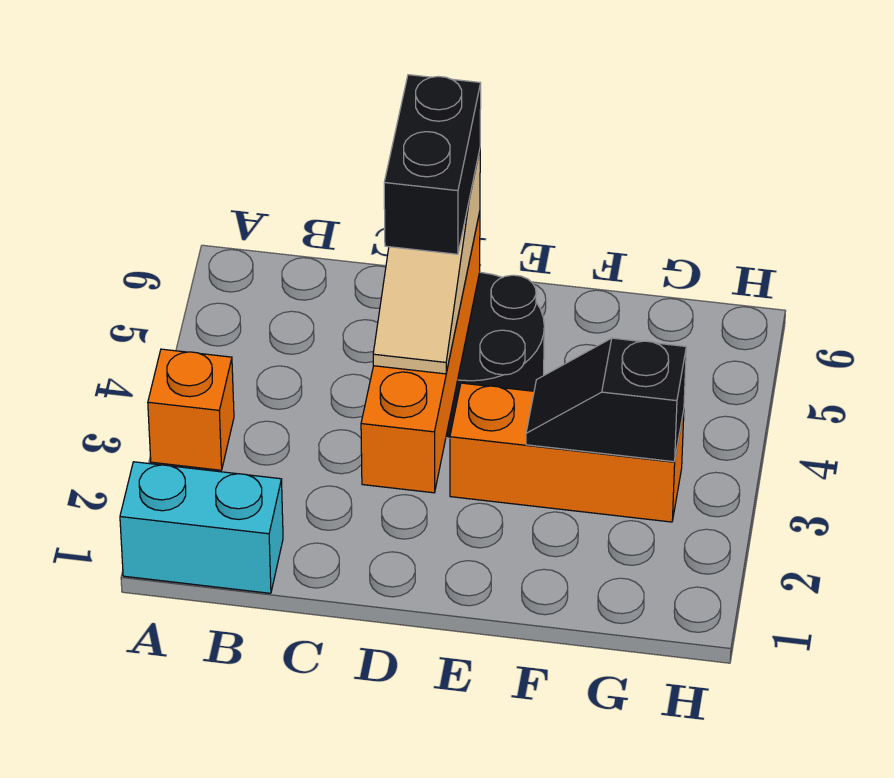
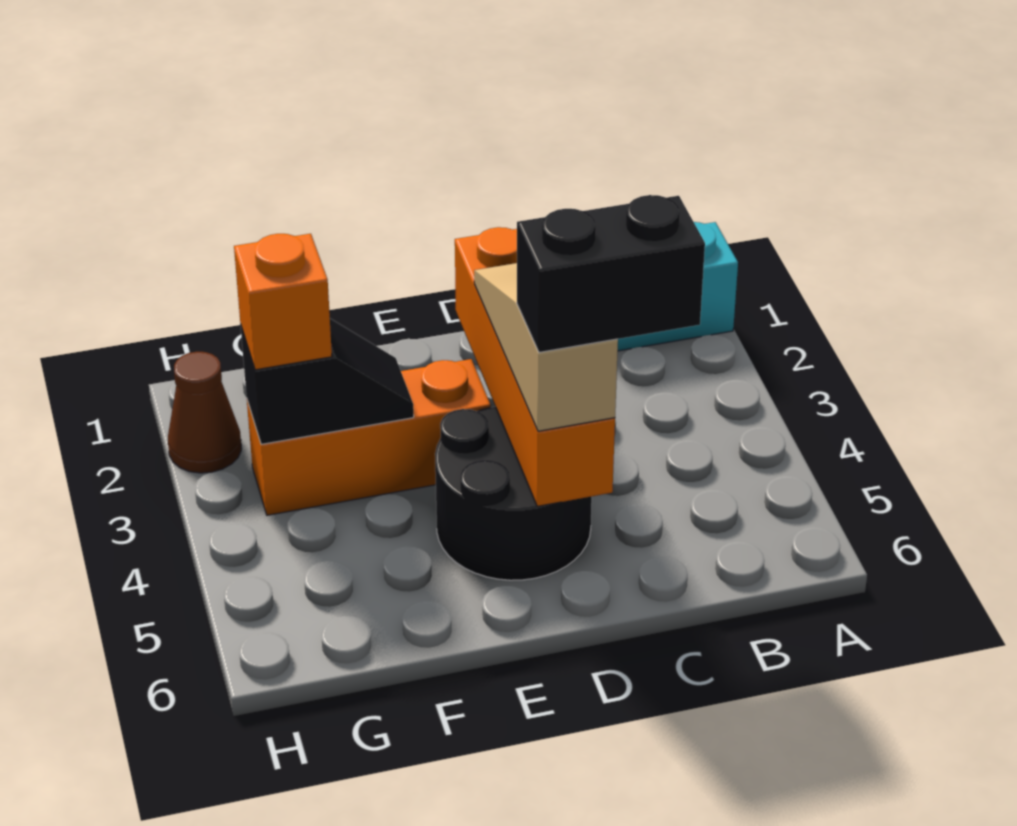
orange brick A3 level 1 -> orange brick G3 level 3
black brick D4:D5 level 4 -> black brick C5:D5 level 4
none -> brown cone H2 level 1

